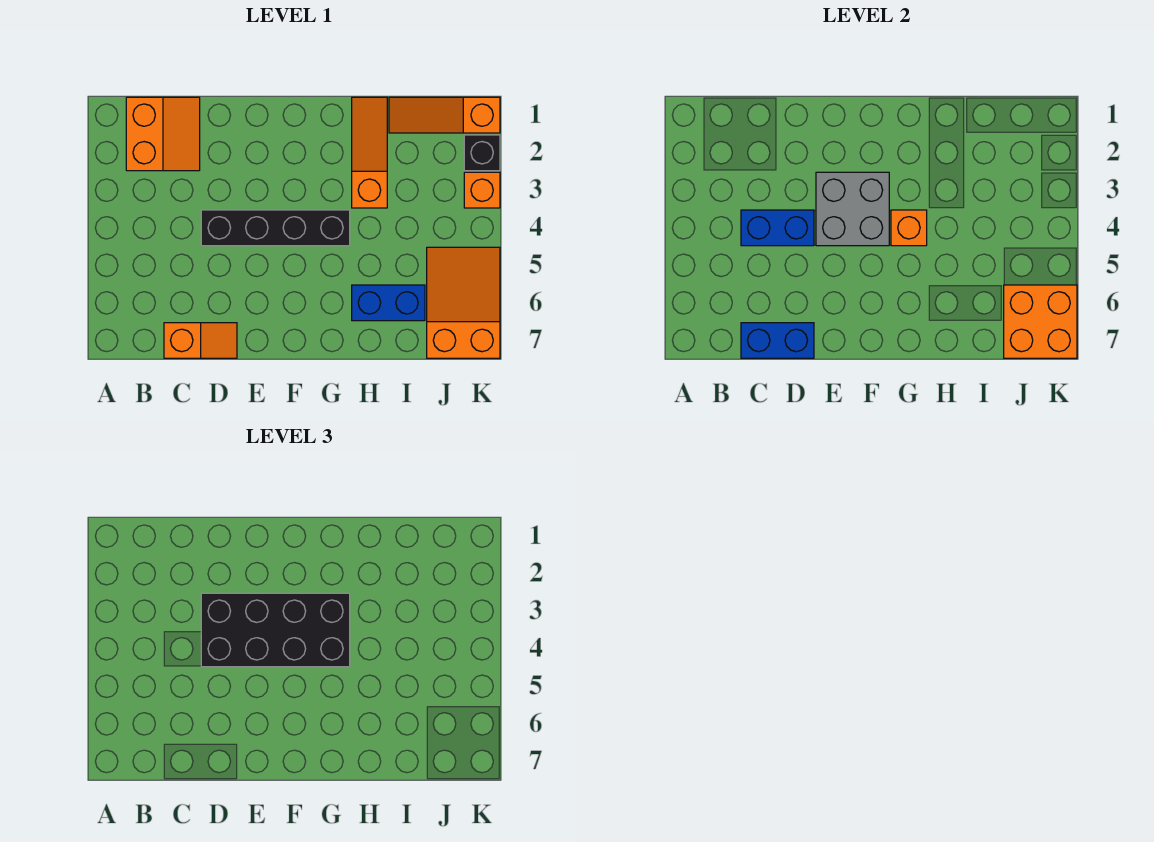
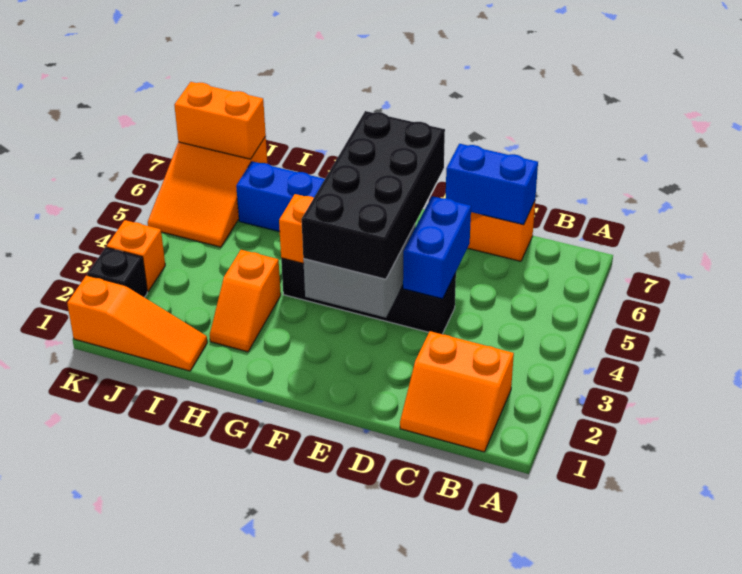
orange slope B1:C2 level 1 top B -> orange slope B1:C2 level 1 top 2
blue brick C4:D4 level 2 -> blue brick D4:D5 level 2
black brick D3:G4 level 3 -> black brick E3:F6 level 3
orange slope H1:H3 level 1 top 3 -> orange slope H2:H3 level 1 top 3
orange brick J6:K7 level 2 -> orange brick J7:K7 level 2

